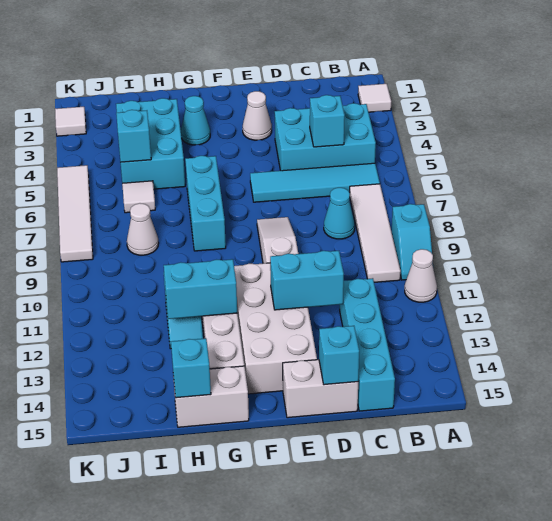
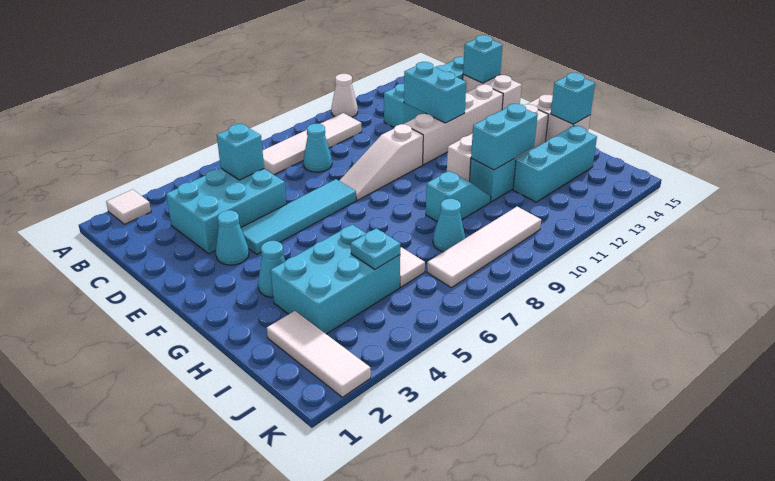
cyan slope A9:A10 level 1 top 9 -> cyan slope H9:H10 level 1 top 9
cyan brick B4:D5 level 1 -> cyan brick C3:D5 level 1
cyan tile B6:E6 level 1 -> cyan tile E4:E7 level 1
white cone E3 level 1 -> cyan cone E3 level 1
white brick E11:F14 level 1 -> white brick E11:E14 level 1
cyan brick G6:G8 level 1 -> cyan brick I12:I14 level 1
cyan brick G12:H12 level 2 -> cyan brick H11:H12 level 2
cyan brick I5 level 2 -> cyan plate I5 level 2
white cone I8 level 1 -> cyan cone I8 level 1
white tile K2 level 1 -> white tile I2:K2 level 1
white tile K5:K8 level 1 -> white tile J7:J10 level 1

